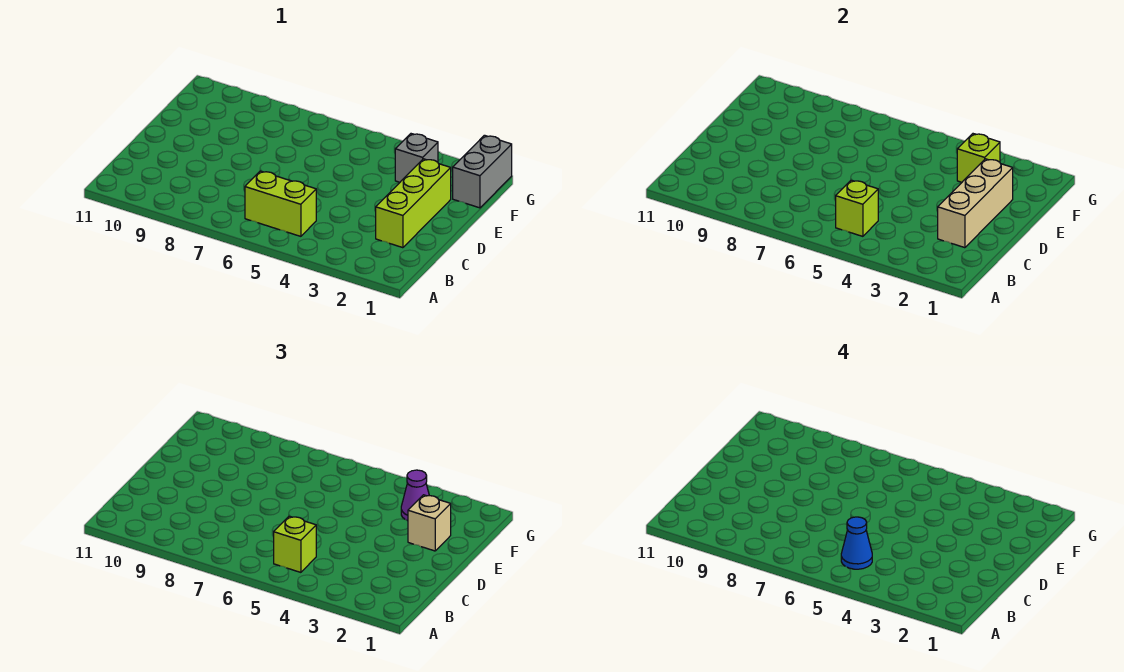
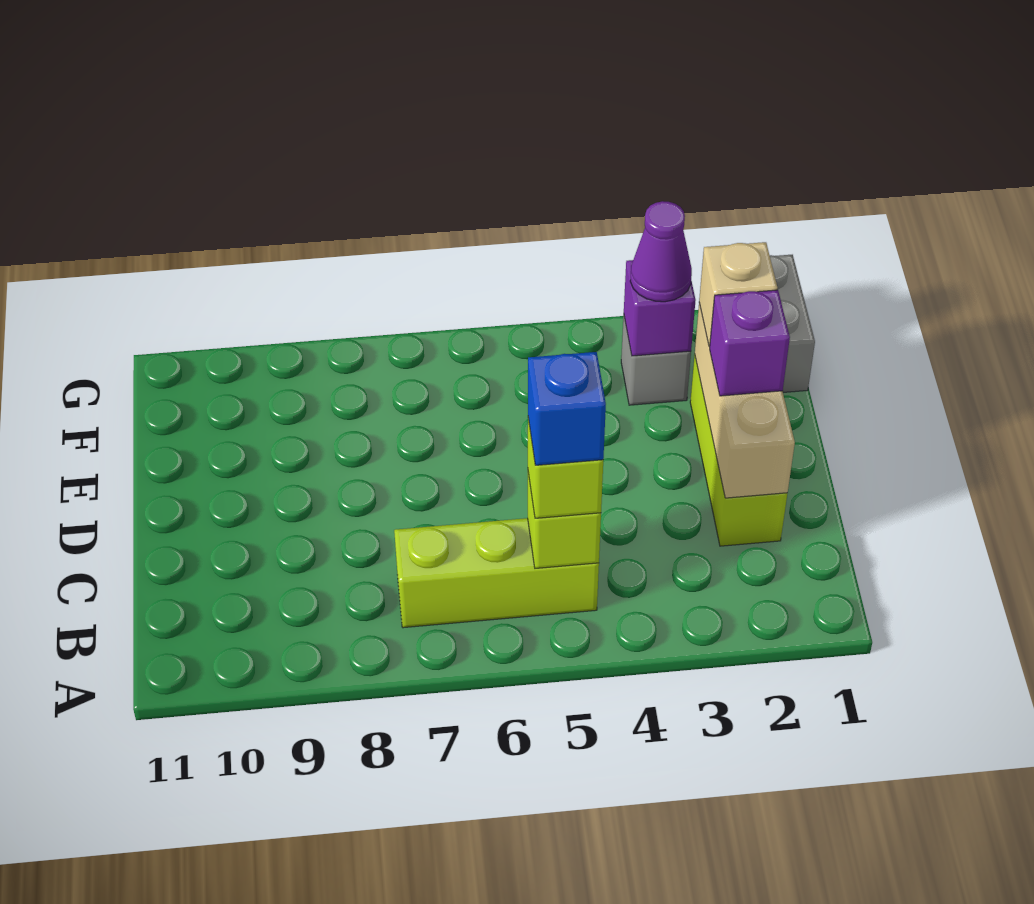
lime brick B5:B6 level 1 -> lime brick B5:B7 level 1
blue cone B5 level 4 -> blue brick B5 level 4
none -> purple brick D2 level 3
lime brick F3 level 2 -> purple brick F3 level 2

